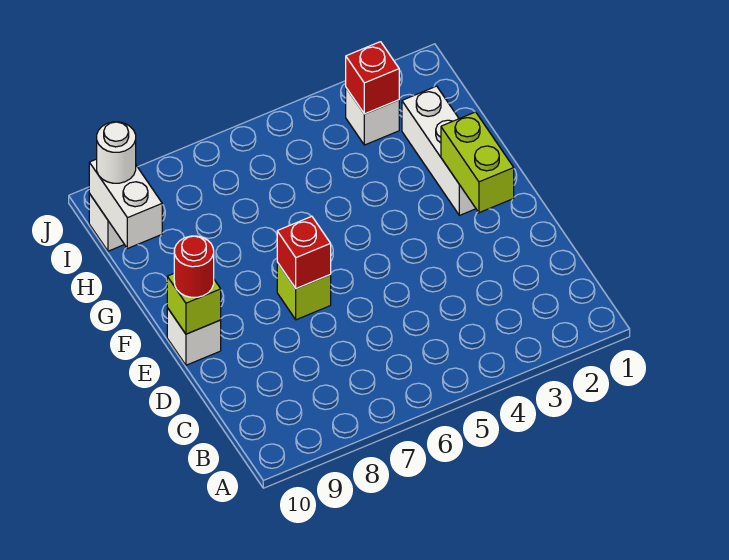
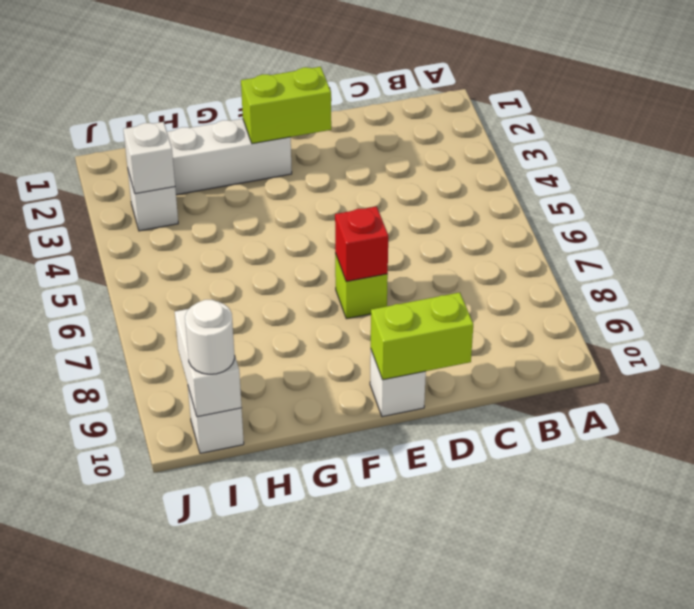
lime brick E10 level 2 -> lime brick D10:E10 level 2
red round brick E10 level 3 -> none
white brick H10:I10 level 2 -> white brick I9:I10 level 2
red brick I3 level 2 -> white brick I3 level 2

